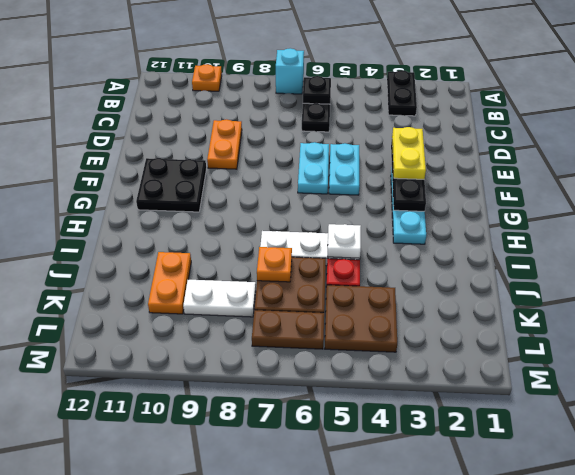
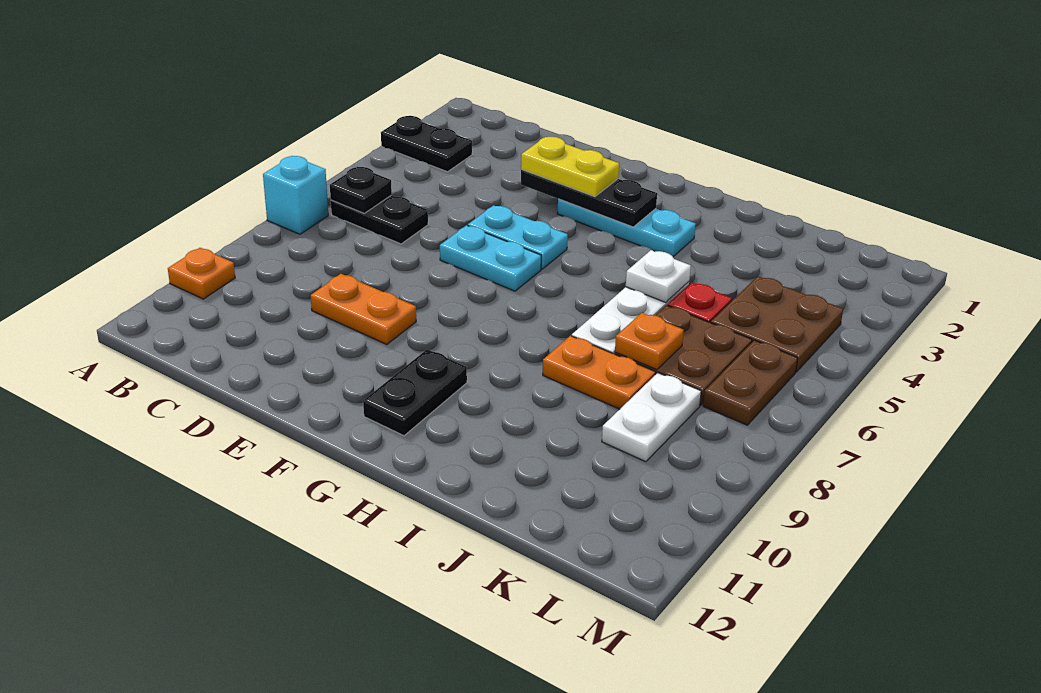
black plate F10:G11 level 1 -> black plate G10:G11 level 1
orange plate J10:K10 level 1 -> orange plate I8:J8 level 1

